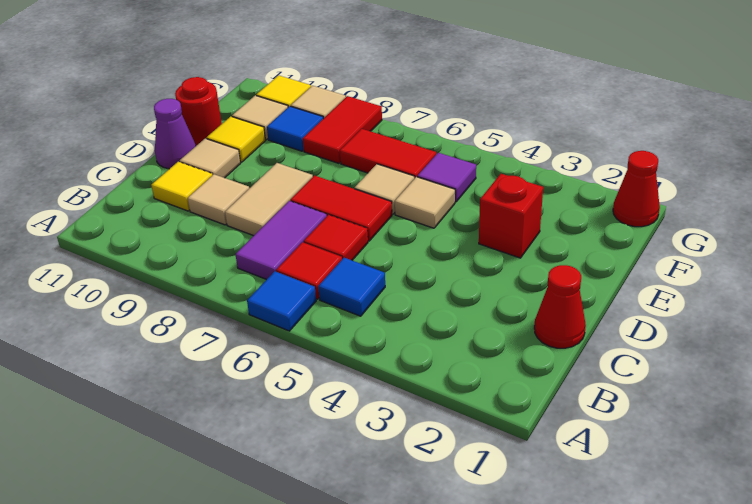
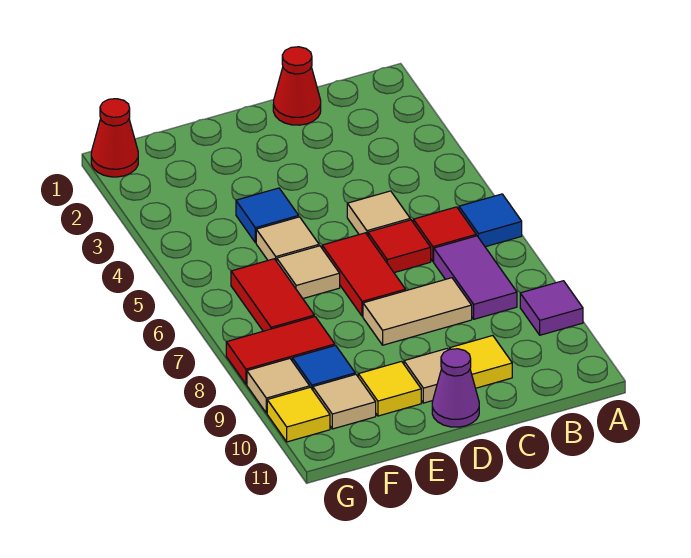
blue tile B5 level 1 -> blue tile E4 level 1
purple tile B7:C7 level 1 -> purple tile B7:B8 level 1
tan tile C9 level 1 -> tan tile C5 level 1
red brick E3 level 1 -> none
red round brick E11 level 1 -> none
purple tile F5 level 1 -> purple tile A9 level 1

